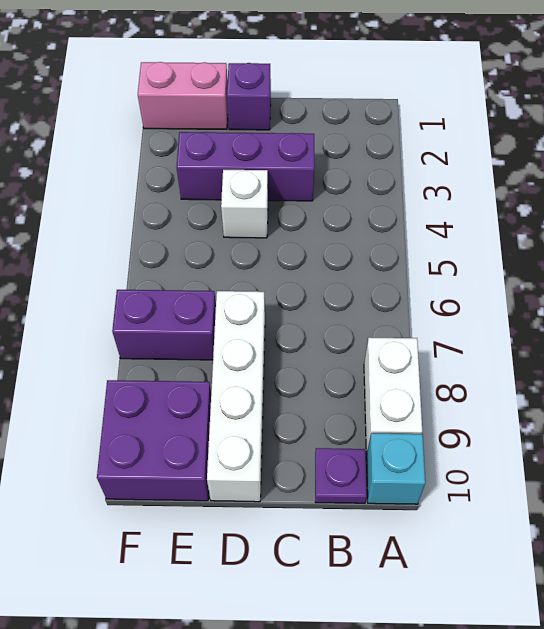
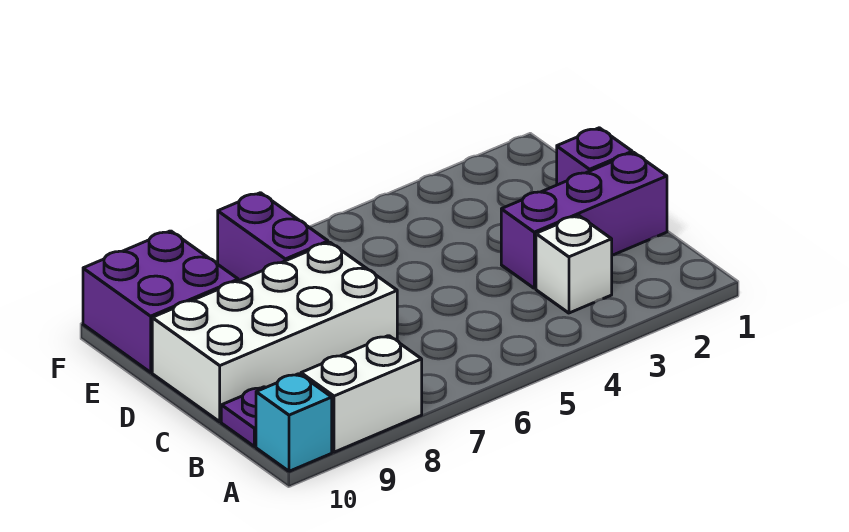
purple brick C3:E3 level 1 -> purple brick C1:C3 level 1
white brick D4 level 1 -> white brick B3 level 1
white brick D7:D10 level 1 -> white brick C7:D10 level 1
pink brick E1:F1 level 1 -> none

